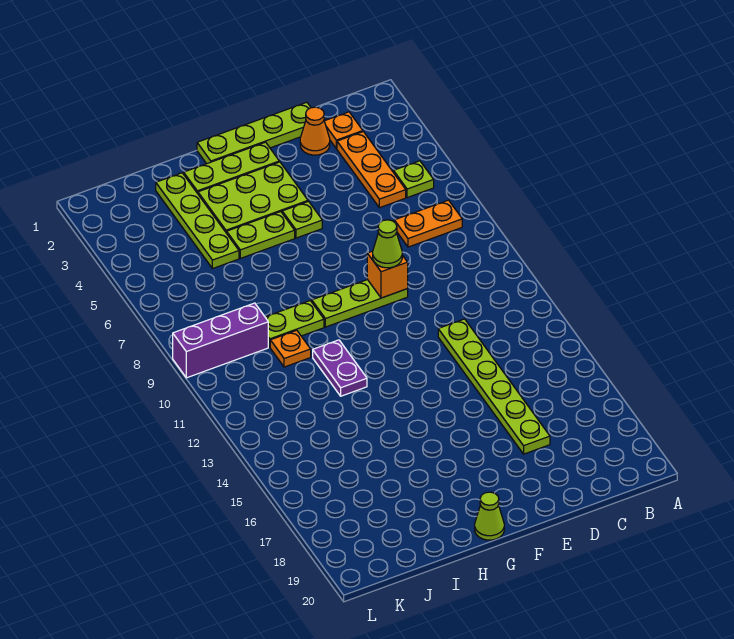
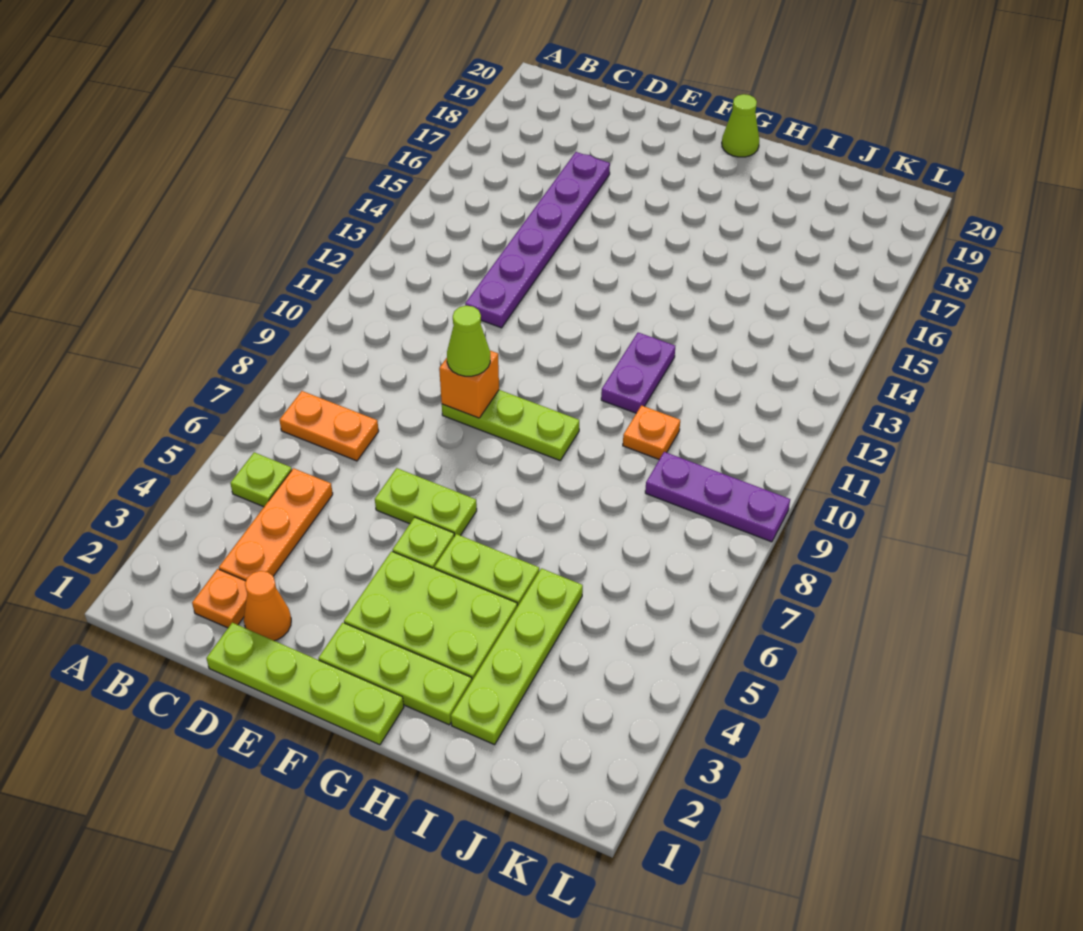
lime plate D12:D17 level 1 -> purple plate D12:D17 level 1
lime plate H9:I9 level 1 -> lime plate E6:F6 level 1
purple brick J9:L9 level 1 -> purple plate J9:L9 level 1

